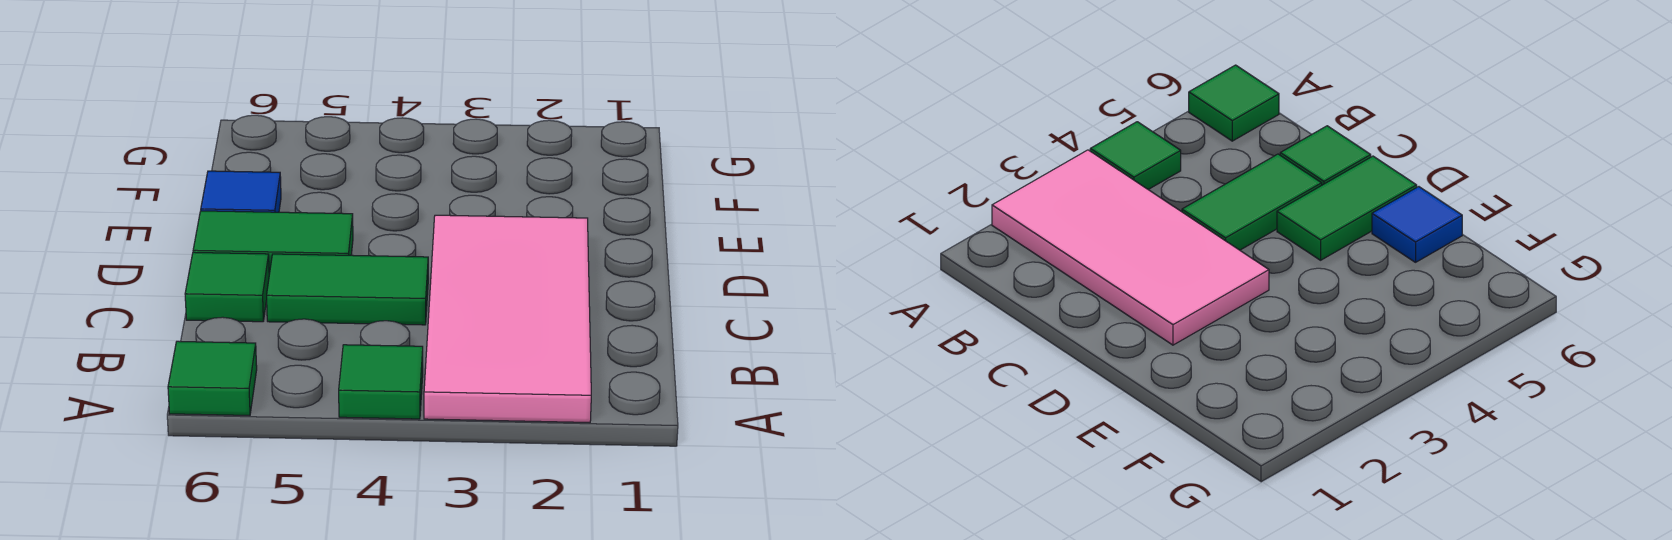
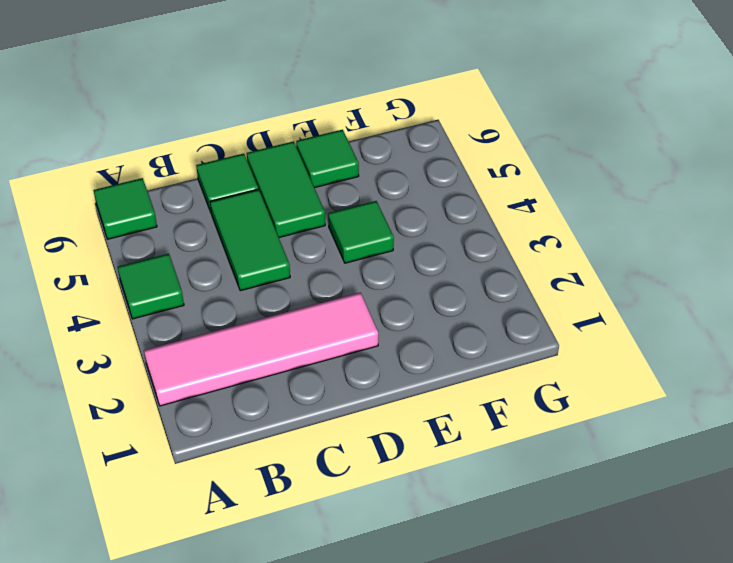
pink tile A2:D3 level 1 -> pink tile A2:D2 level 1
none -> green tile E4 level 1
blue tile E6 level 1 -> green tile E6 level 1

